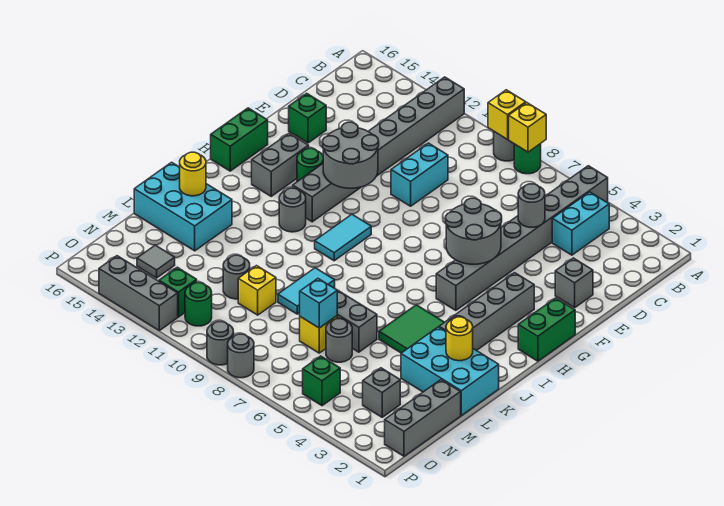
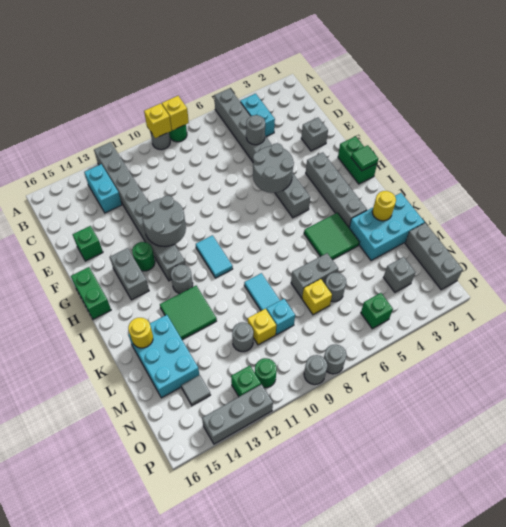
cyan brick D10:E10 level 1 -> cyan brick B13:C13 level 1
none -> green tile H1 level 2
none -> green tile J12:K13 level 1
cyan brick K14:L16 level 1 -> cyan brick K14:M15 level 1
cyan brick M7 level 2 -> cyan brick M9 level 1

